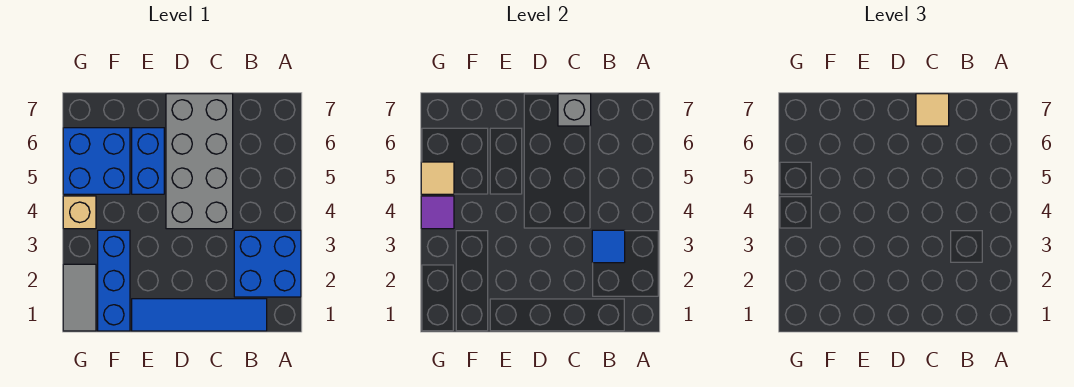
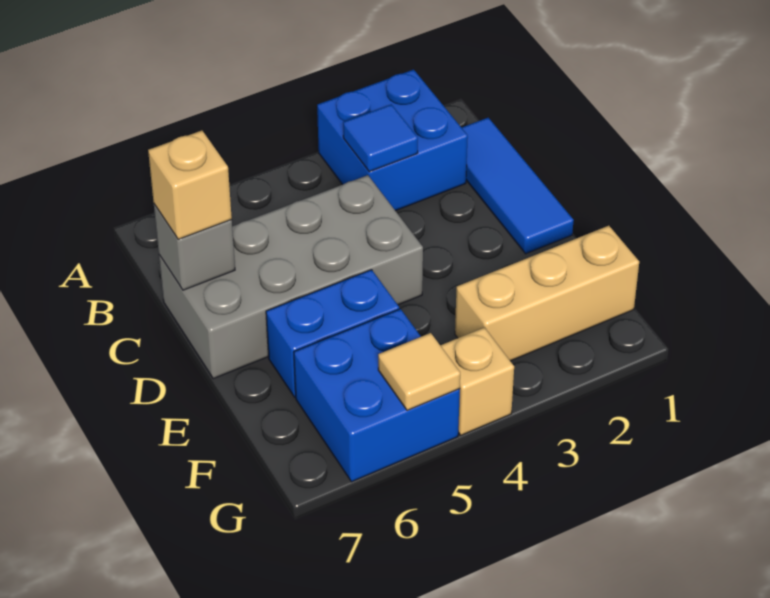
blue tile B1:E1 level 1 -> blue tile B1:D1 level 1
tan tile C7 level 3 -> tan brick C7 level 3
blue brick F1:F3 level 1 -> tan brick F1:F3 level 1
grey tile G1:G2 level 1 -> none
purple tile G4 level 2 -> none

